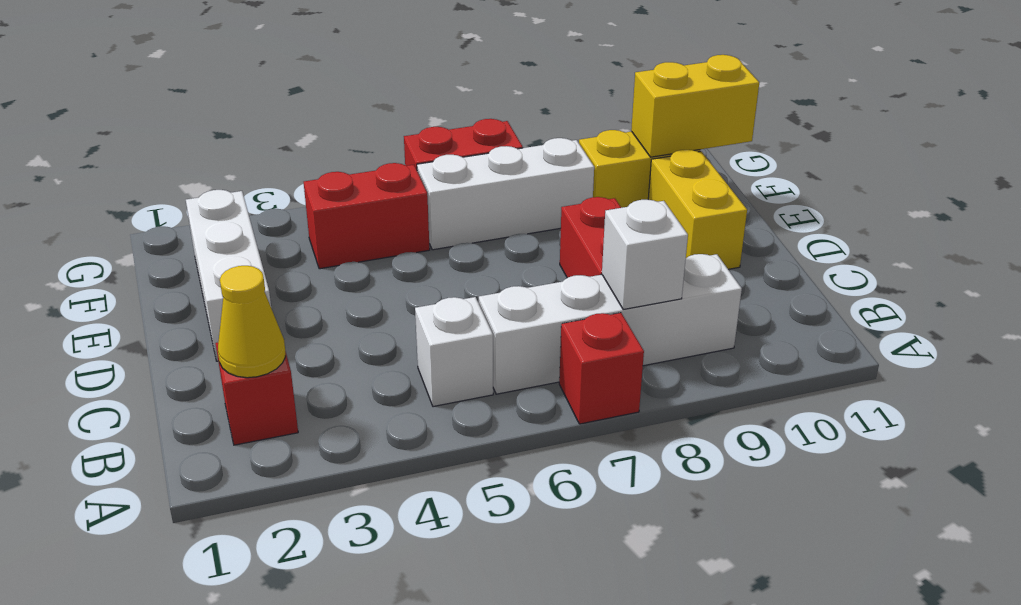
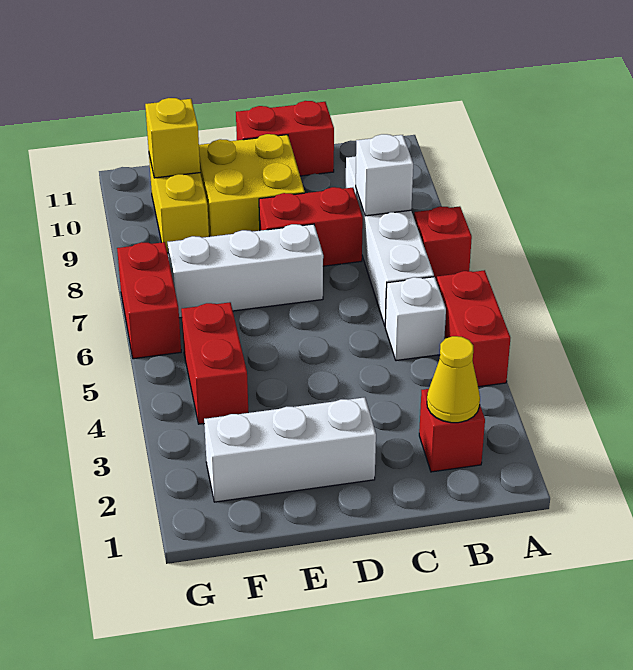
none -> red brick A4:A5 level 1
none -> red brick C11:D11 level 1
yellow brick D10:E10 level 1 -> yellow brick D9:E10 level 1
white brick F6:F8 level 1 -> white brick D7:F7 level 1
yellow brick F10:F11 level 2 -> yellow brick F10 level 2

